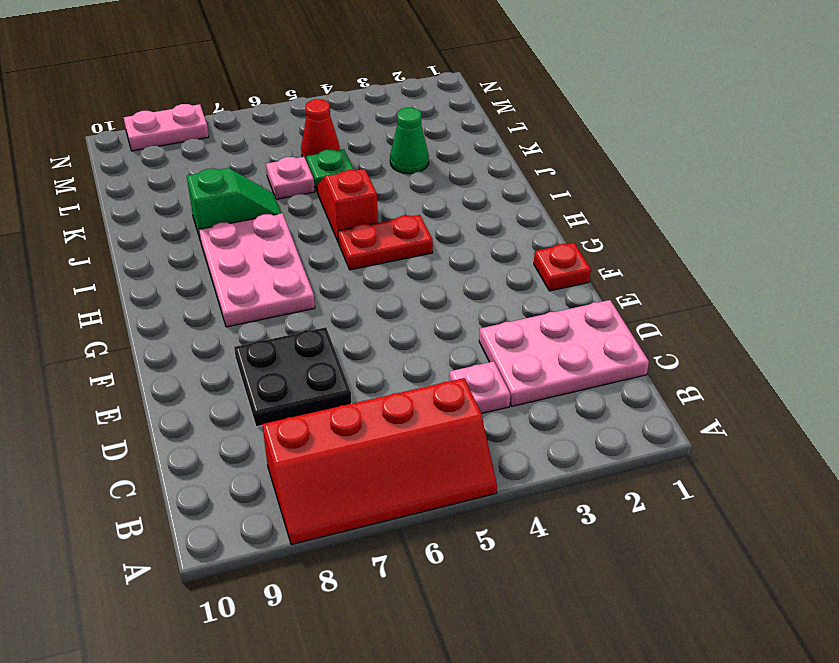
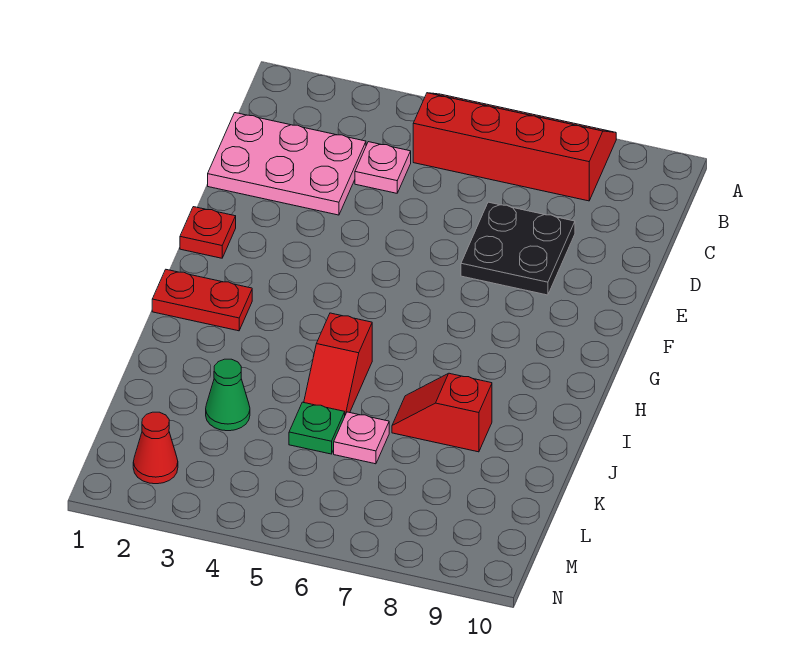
pink plate G7:I8 level 1 -> none
red plate H4:H5 level 1 -> red plate H1:H2 level 1
green slope J7:J8 level 1 top 8 -> red slope J7:J8 level 1 top 8
red cone L5 level 1 -> red cone M2 level 1
pink plate N8:N9 level 1 -> none

